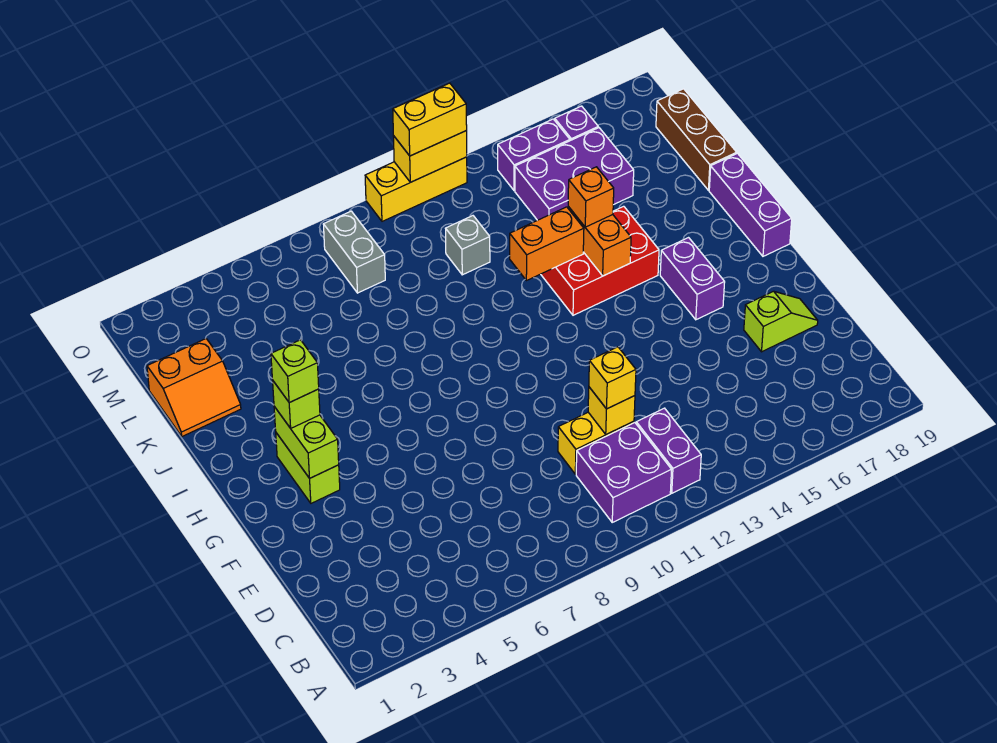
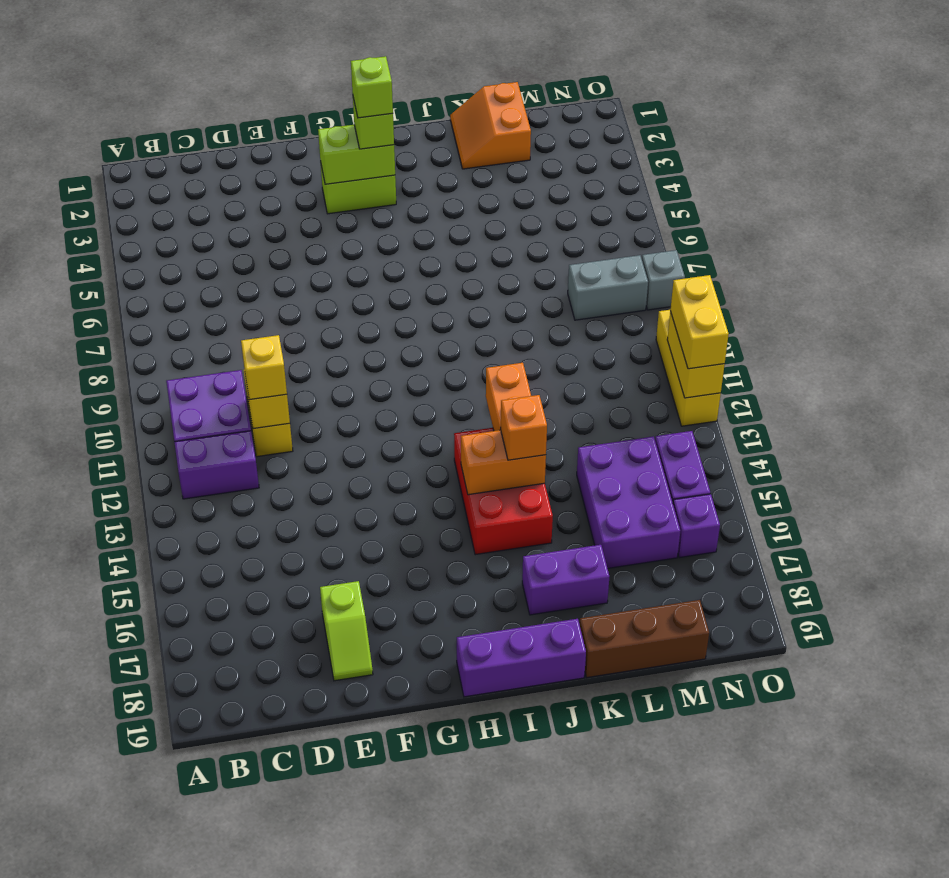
purple brick G16:H16 level 1 -> purple brick J17:K17 level 1
grey brick L11 level 1 -> grey brick O8 level 1

